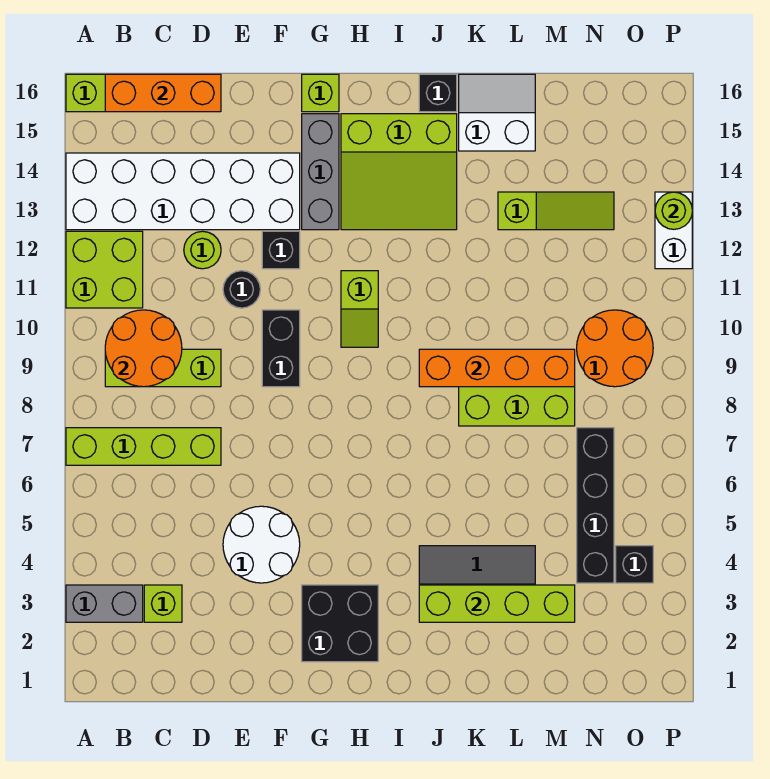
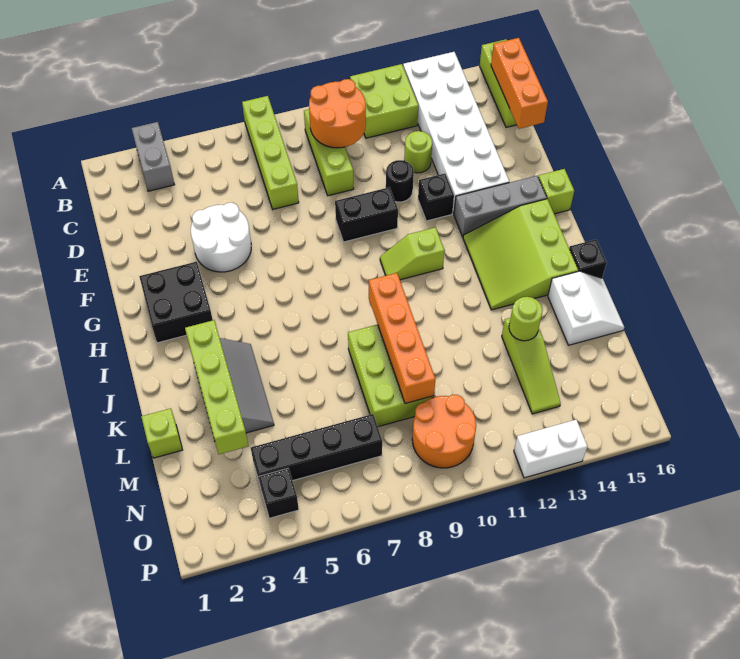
lime brick C3 level 1 -> lime brick L1 level 1
lime round brick P13 level 2 -> lime round brick L13 level 2

